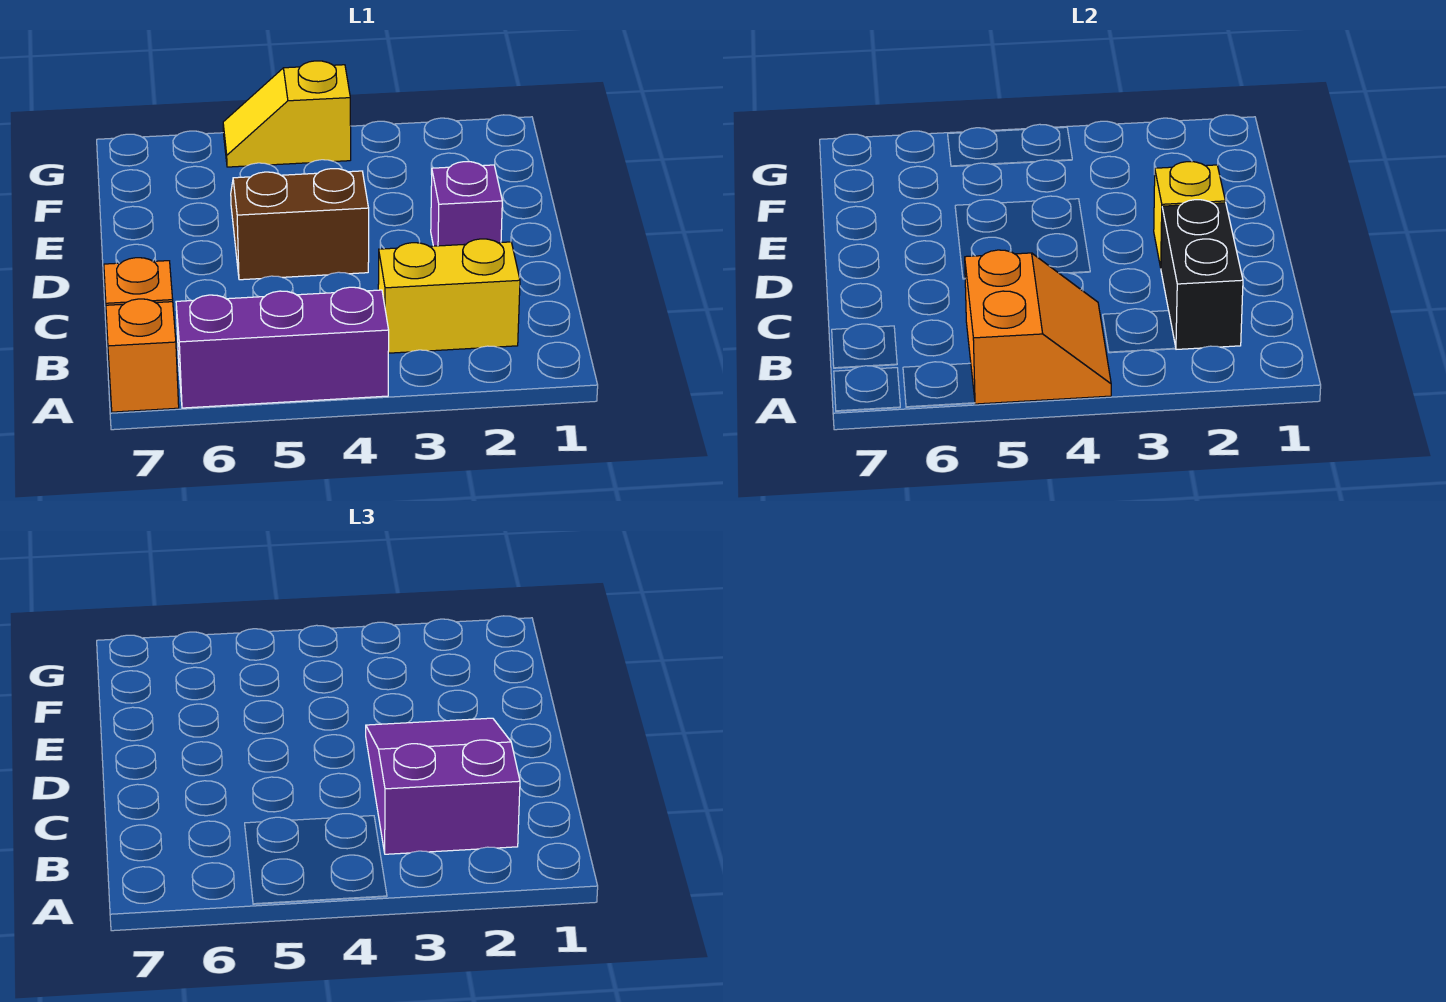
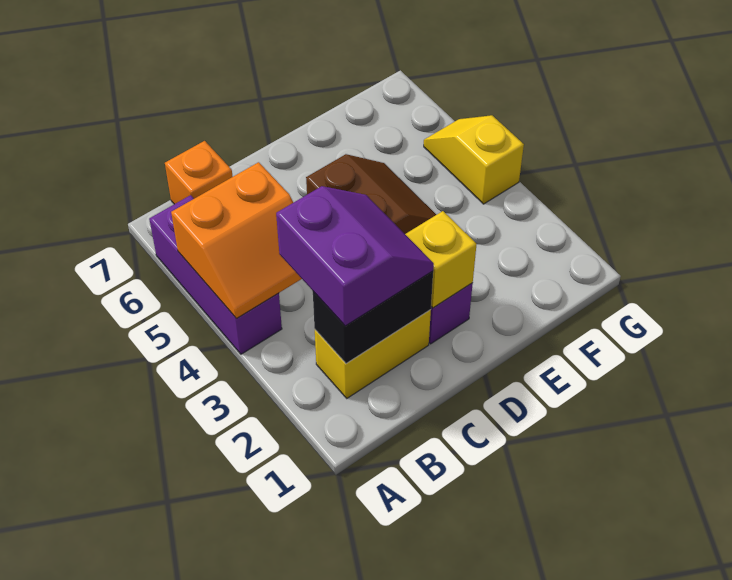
orange brick A7 level 1 -> none
yellow brick B2:B3 level 1 -> yellow brick B2:C2 level 1
purple slope B2:D3 level 3 top B -> purple slope B2:C3 level 3 top B

